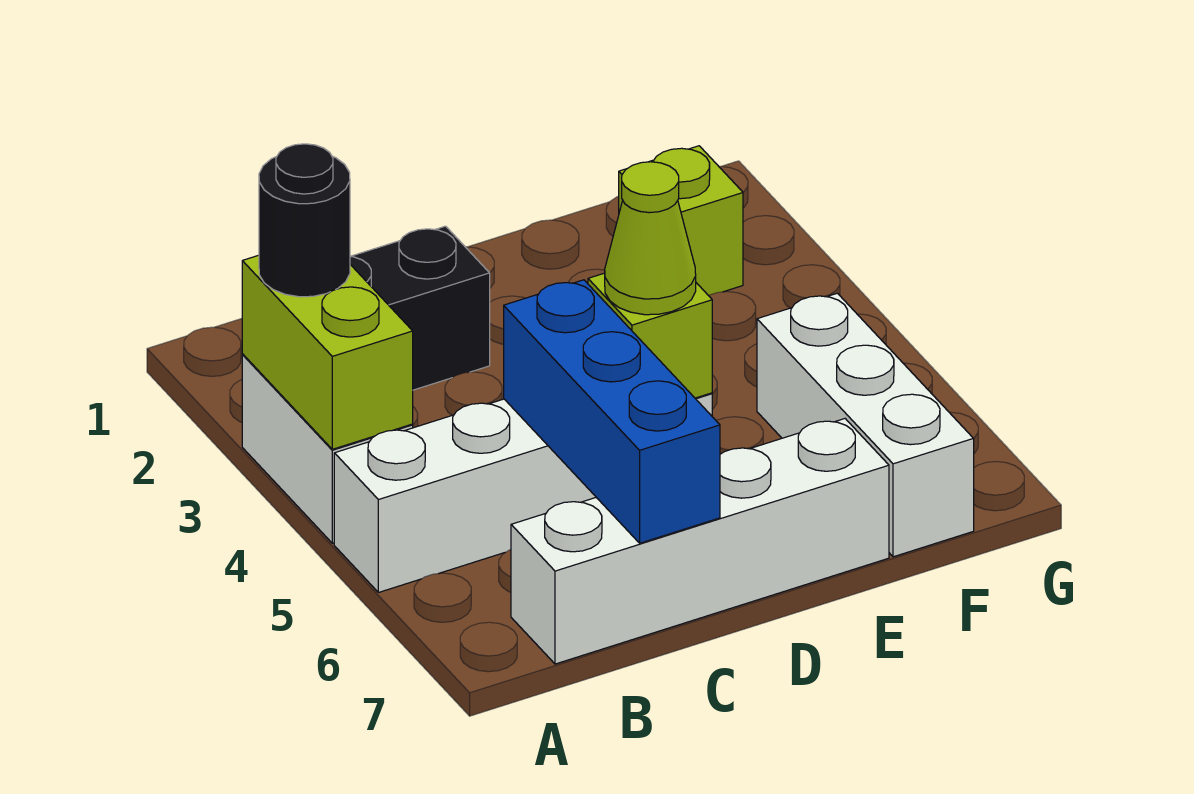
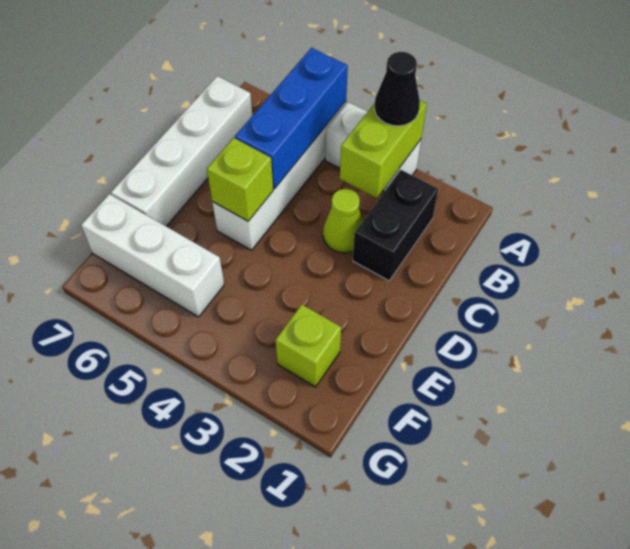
lime brick A3:A4 level 2 -> lime brick A3:B3 level 2
black round brick A3 level 3 -> black cone A3 level 3
blue brick C5:C7 level 2 -> blue brick A5:C5 level 2
lime cone D5 level 3 -> lime cone C3 level 1

